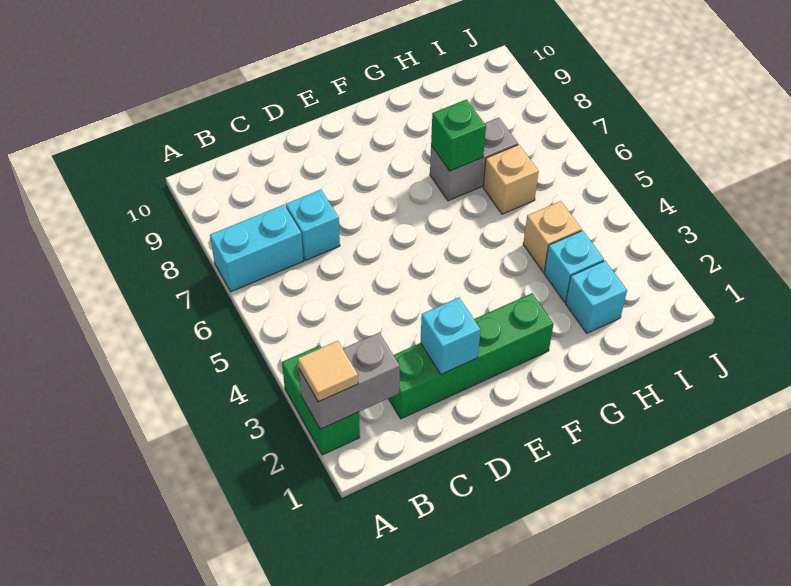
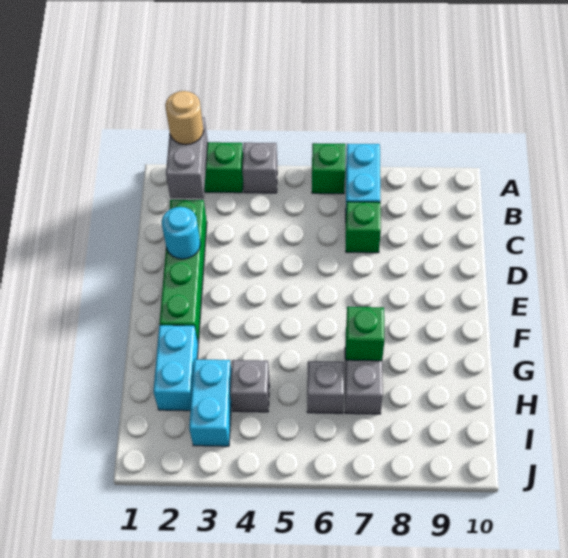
tan tile A2 level 3 -> tan round brick A2 level 3
none -> grey brick A4 level 1
none -> green brick A6 level 1
cyan brick C7 level 1 -> green brick C7 level 1
cyan brick D2 level 2 -> cyan round brick D2 level 2
cyan brick H2 level 1 -> cyan brick G2:H2 level 1
cyan brick H3 level 1 -> cyan brick H3:I3 level 1
tan brick H4 level 1 -> grey brick H4 level 1
tan brick H6 level 1 -> grey brick H6 level 1

